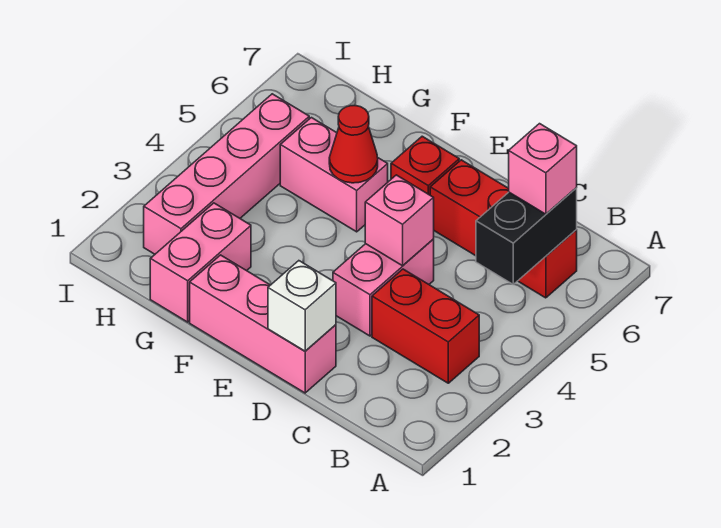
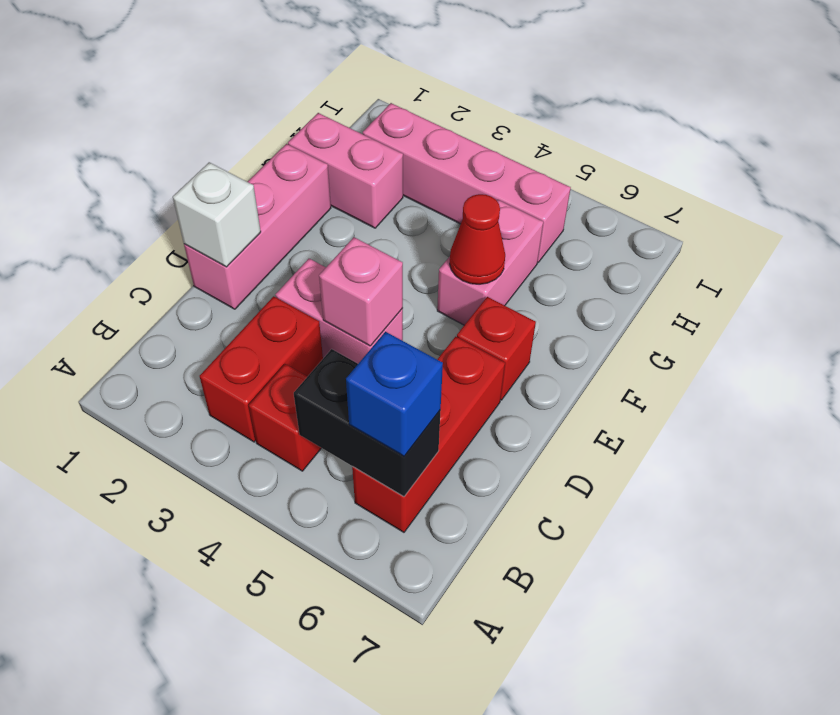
none -> red brick B4 level 1
pink brick B6 level 3 -> blue brick B6 level 3

